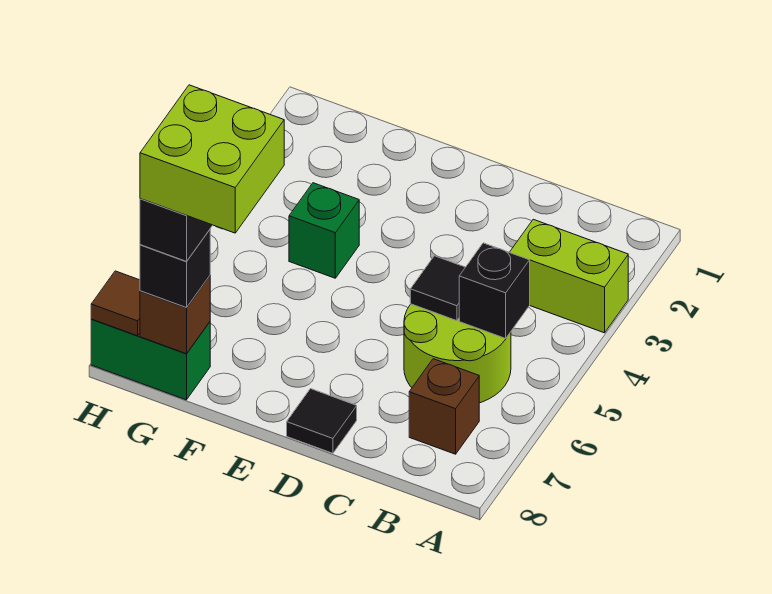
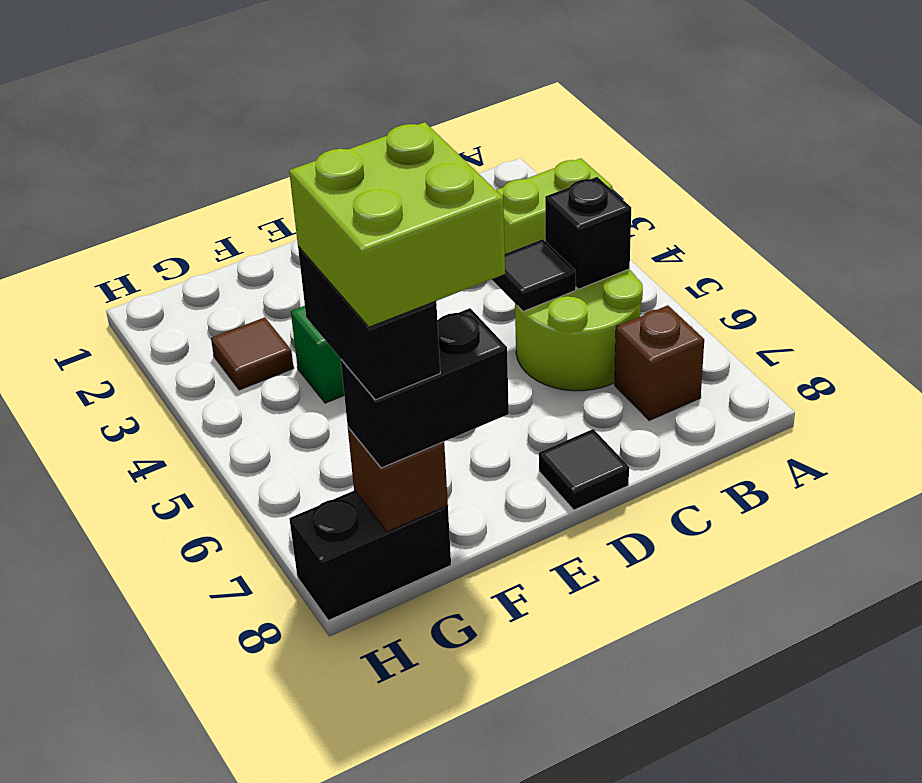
green brick G8:H8 level 1 -> black brick G8:H8 level 1
black brick G8 level 3 -> black brick F8:G8 level 3
brown tile H8 level 2 -> brown tile G3 level 1

